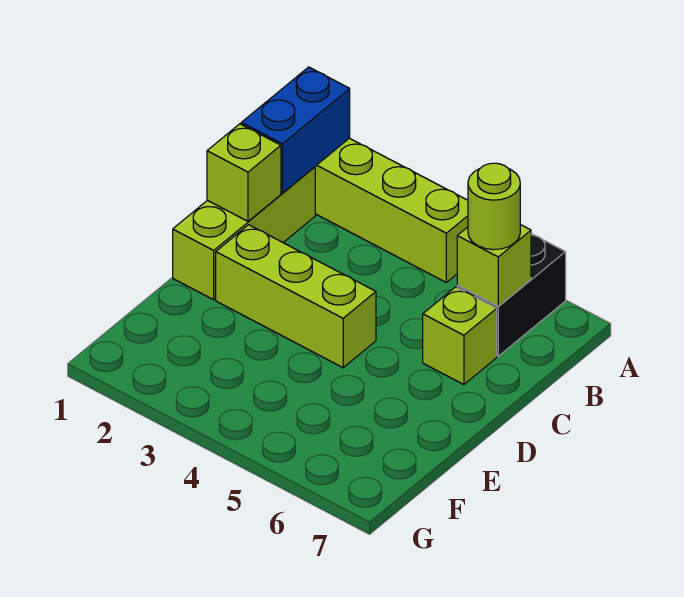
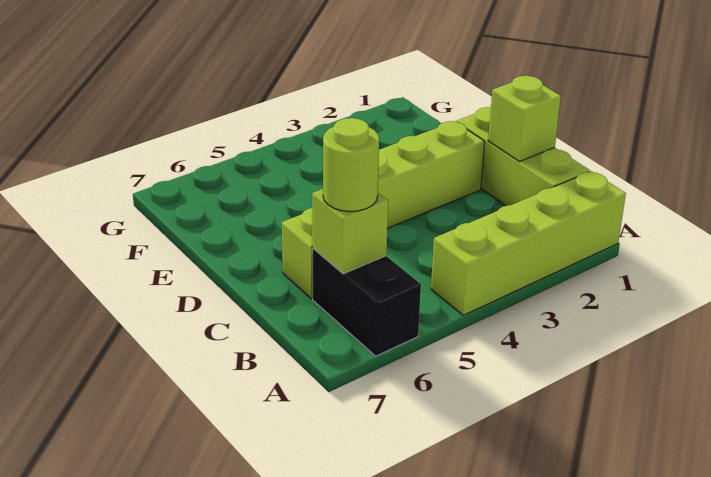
blue brick A1:B1 level 2 -> none

